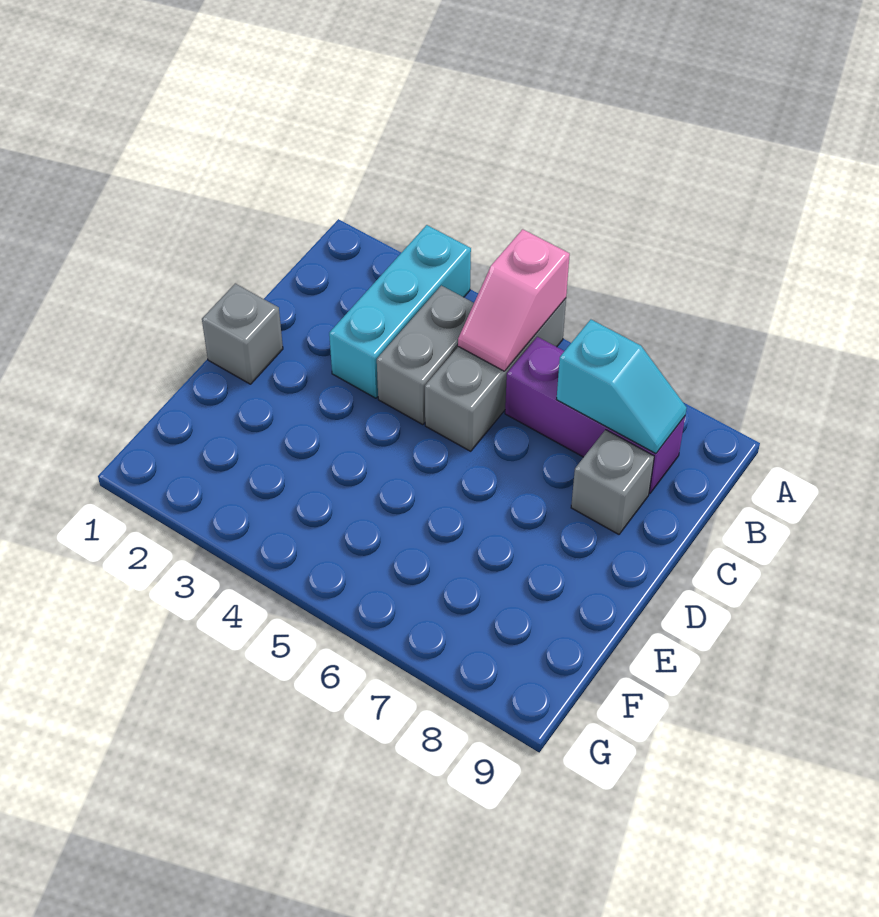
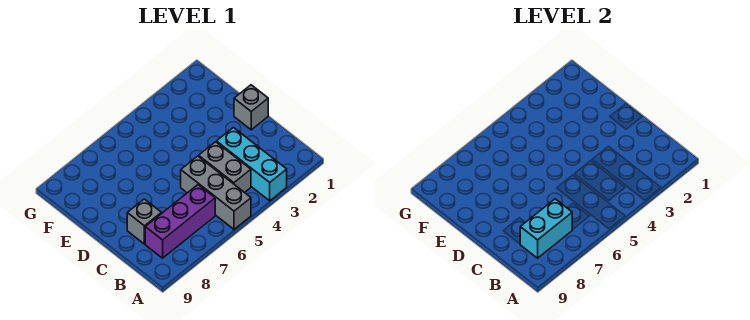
pink slope A5:B5 level 2 top A -> none
cyan slope B7:B8 level 2 top 7 -> cyan brick B7:B8 level 2

